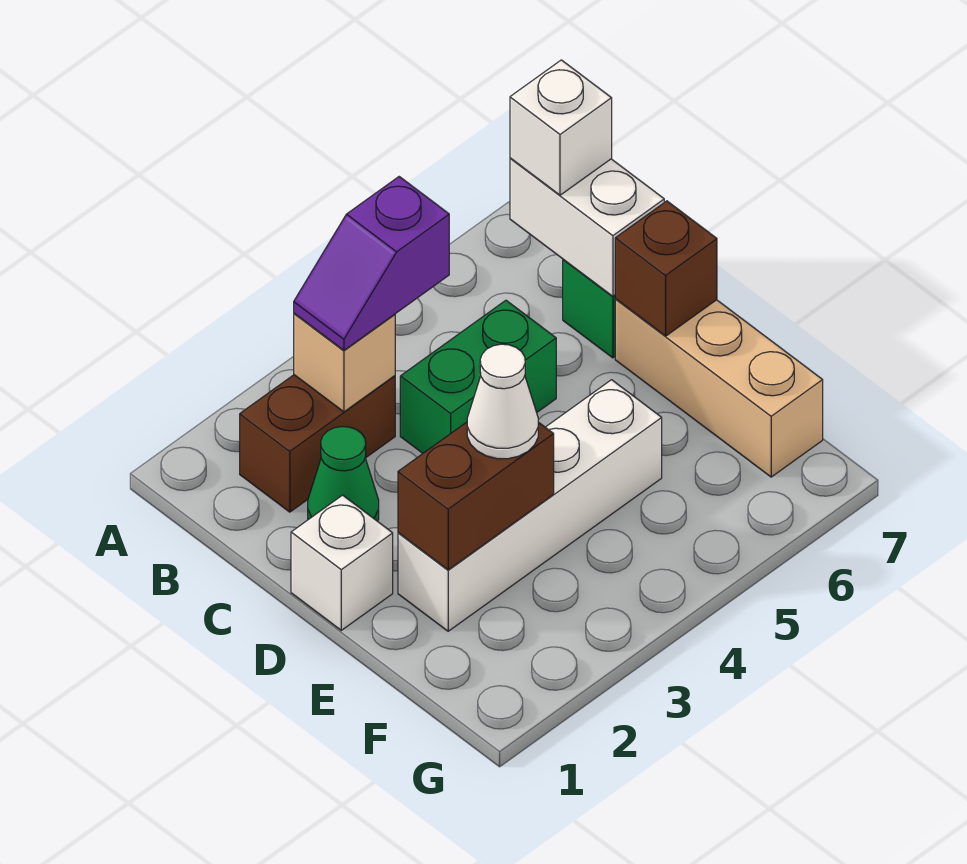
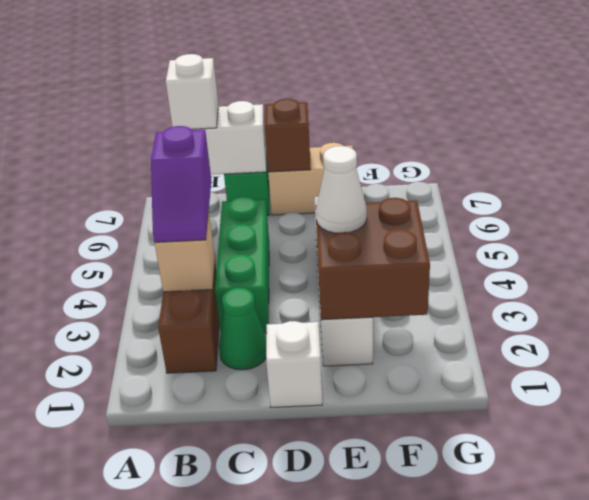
green brick C4:C5 level 1 -> green brick C3:C5 level 1
tan brick D7:F7 level 1 -> tan brick D7:E7 level 1
brown brick E2:E3 level 2 -> brown brick E2:F3 level 2

